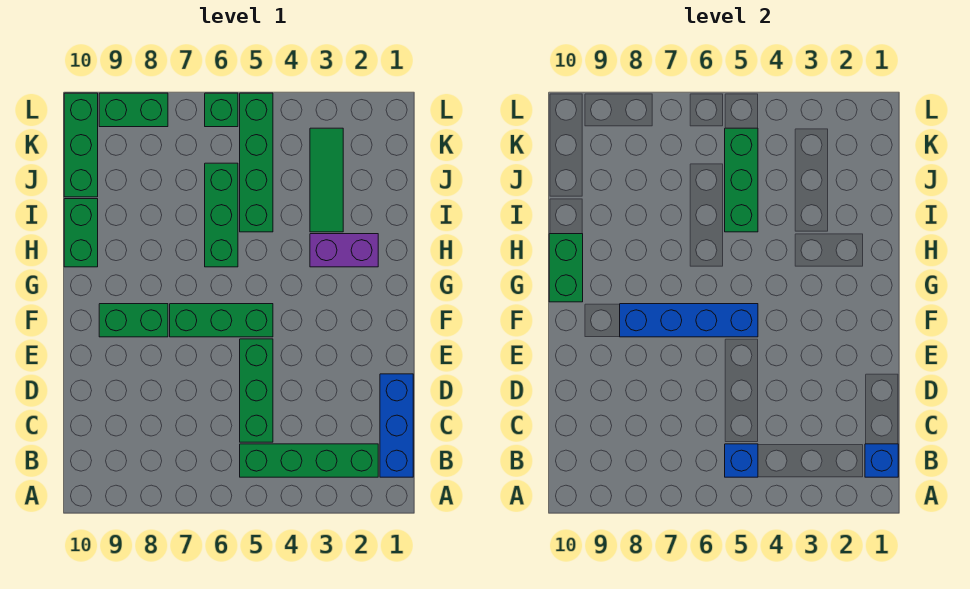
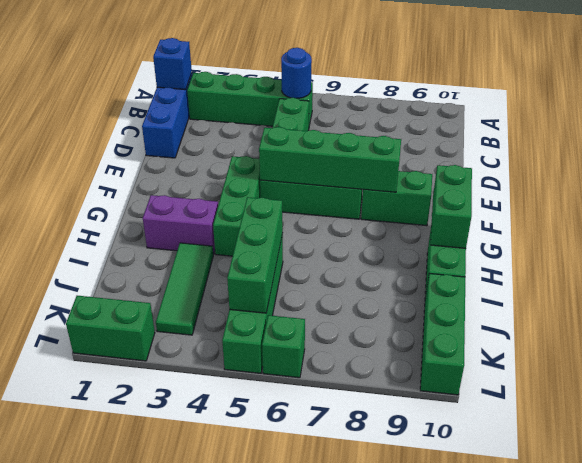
blue brick B5 level 2 -> blue round brick B5 level 2
blue brick F5:F8 level 2 -> green brick F5:F8 level 2
green brick H6:J6 level 1 -> green brick F4:H4 level 1
green brick L8:L9 level 1 -> green brick L1:L2 level 1

